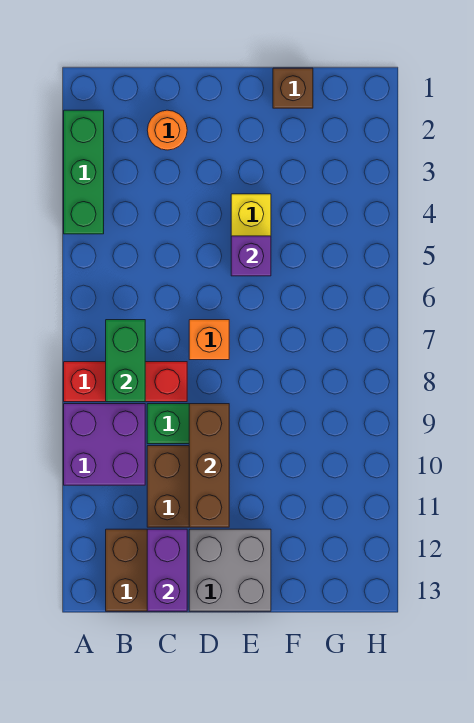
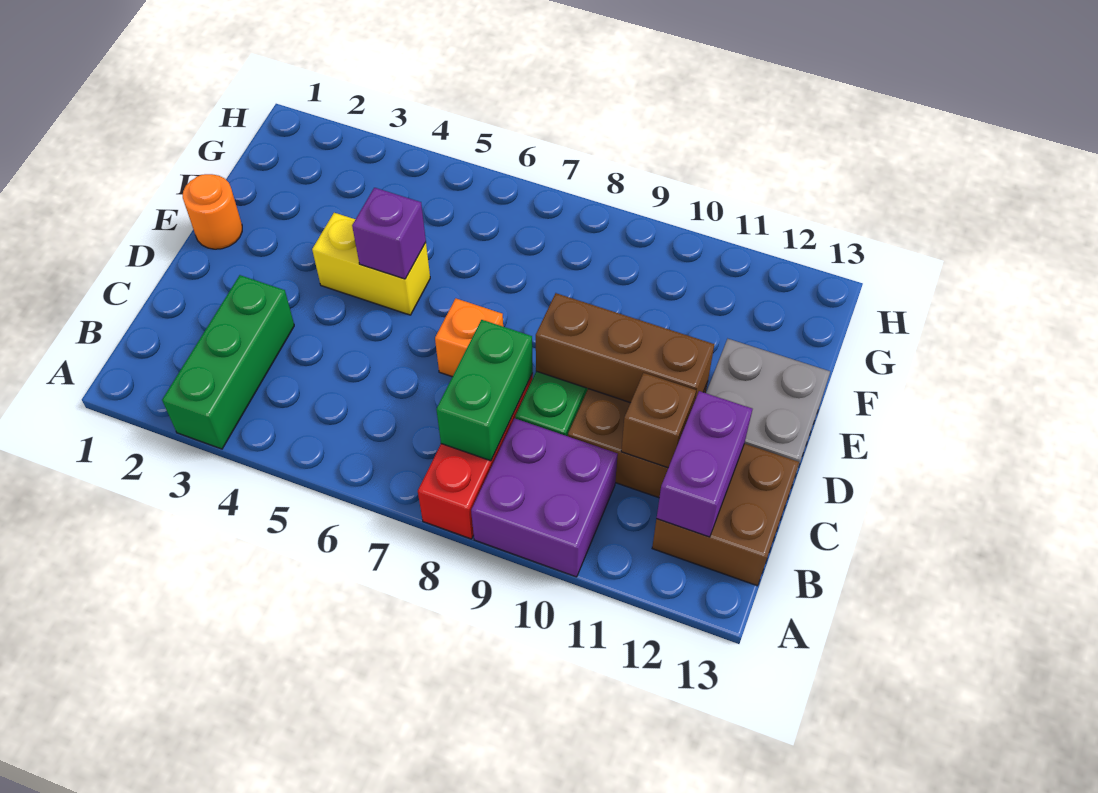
green brick A2:A4 level 1 -> green brick A3:C3 level 1
green brick B7:B8 level 2 -> green brick B8:C8 level 2
orange round brick C2 level 1 -> orange round brick E1 level 1
purple brick C12:C13 level 2 -> purple brick B12:C12 level 2
brown brick F1 level 1 -> brown brick C11 level 2

